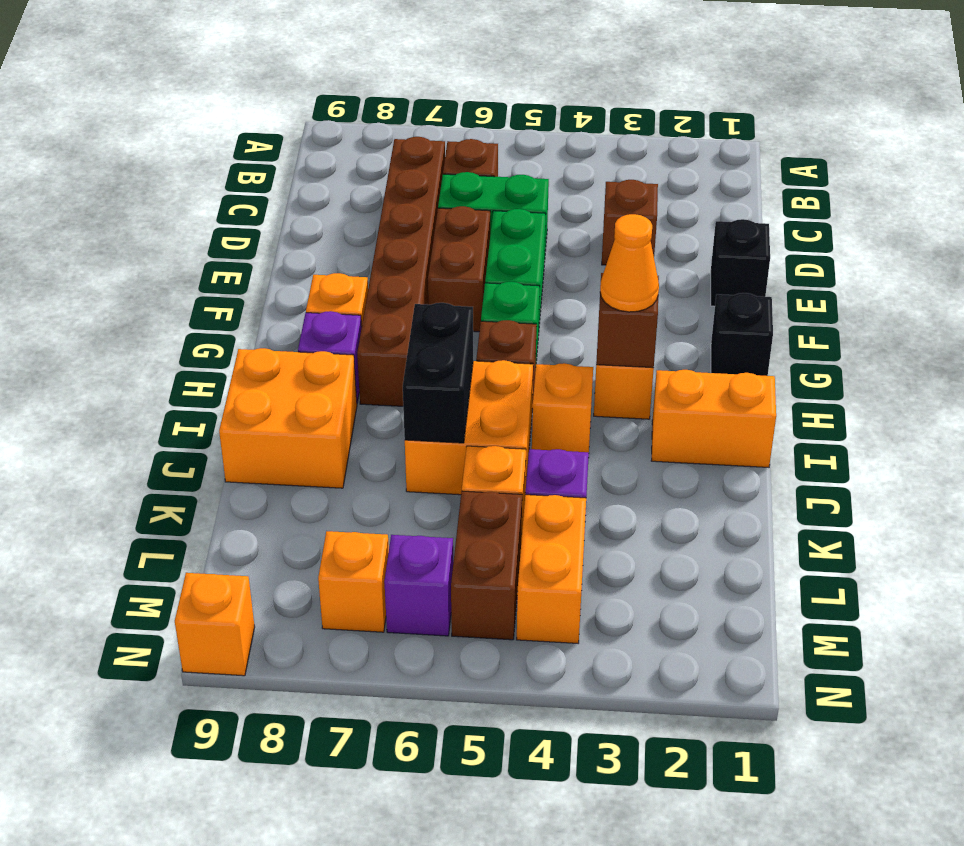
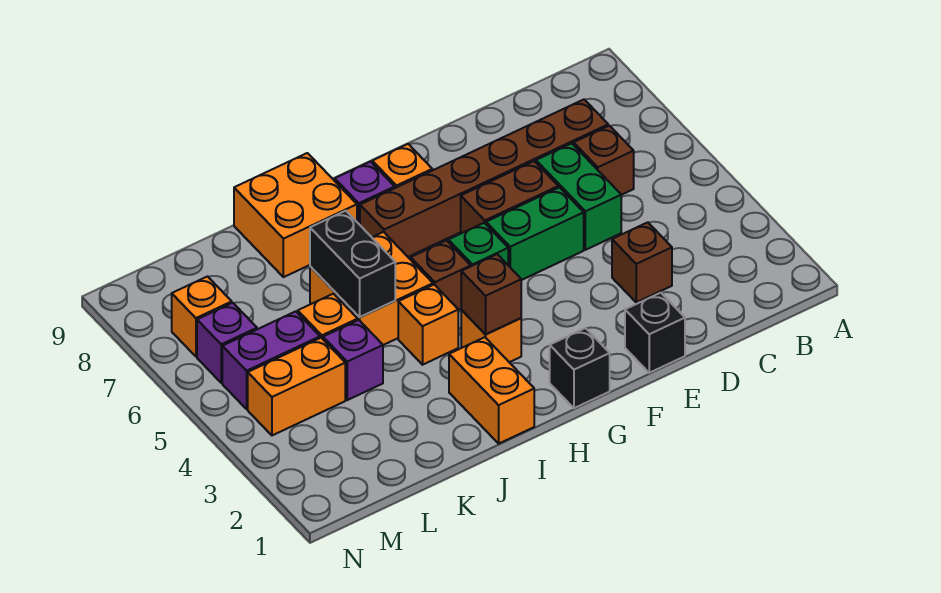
orange cone H3 level 3 -> none
black brick I6:J6 level 2 -> black brick J5:J6 level 2
brown brick L5:M5 level 1 -> purple brick L5:M5 level 1
orange brick N9 level 1 -> none

